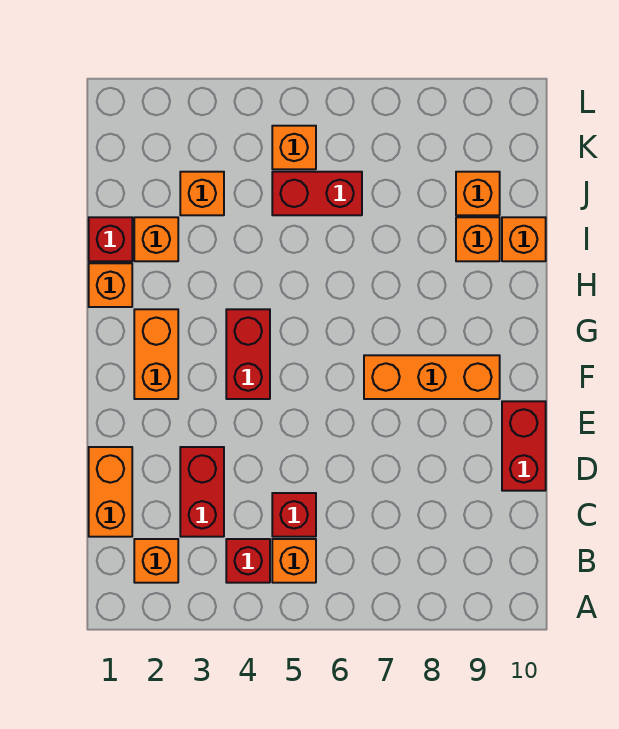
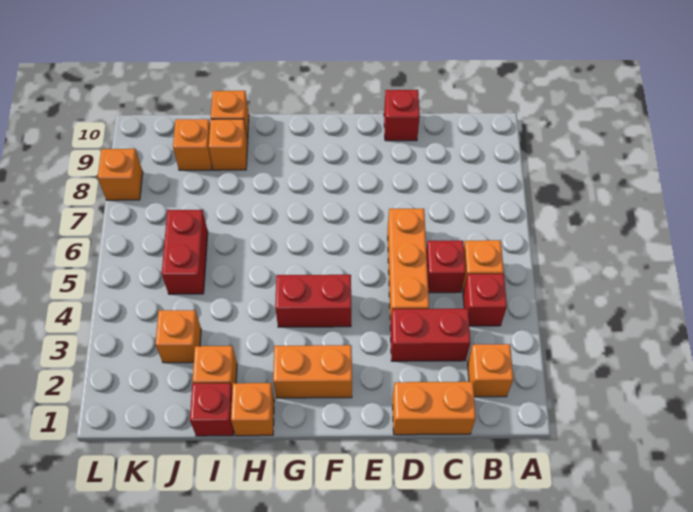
red brick D10:E10 level 1 -> red brick D10 level 1
orange brick F7:F9 level 1 -> orange brick D4:D6 level 1
orange brick K5 level 1 -> orange brick L8 level 1

